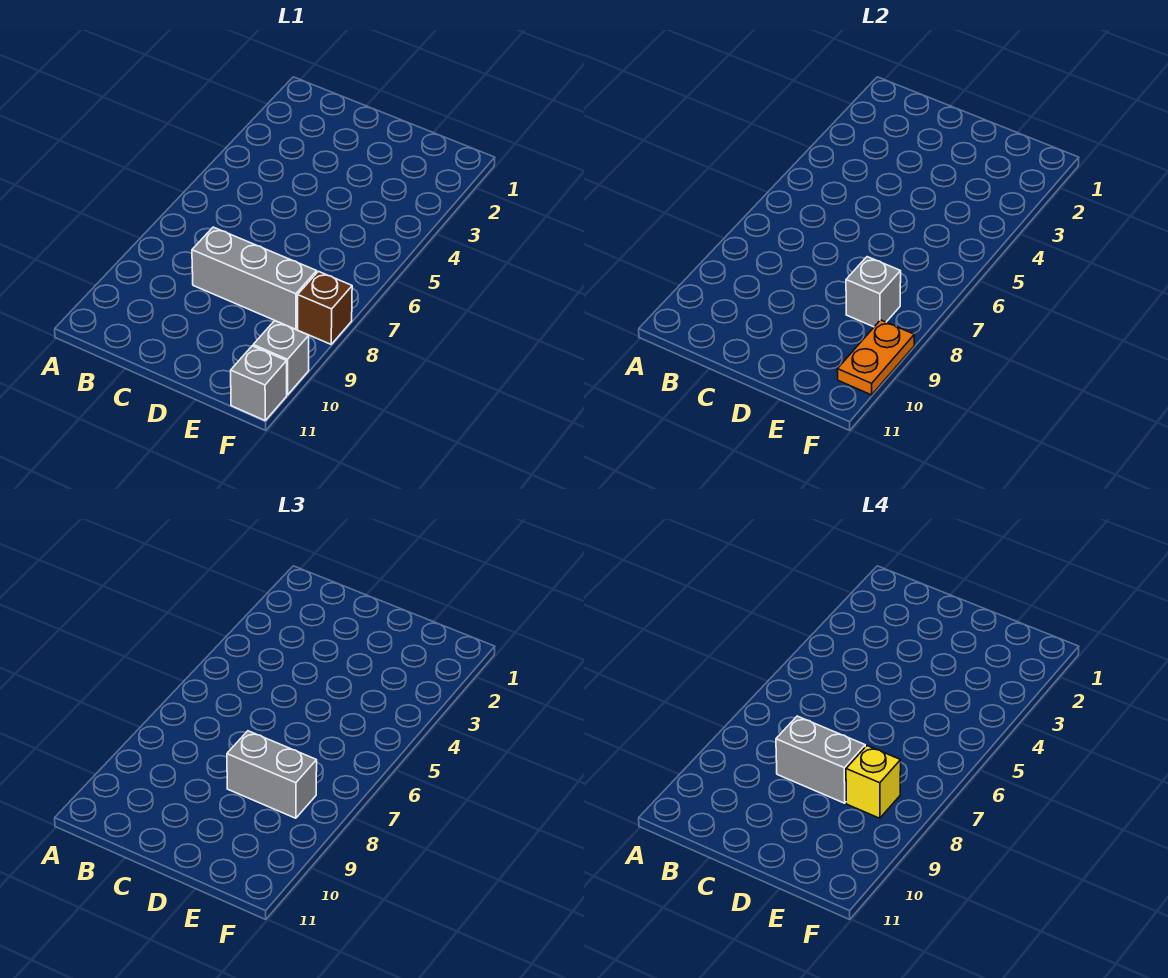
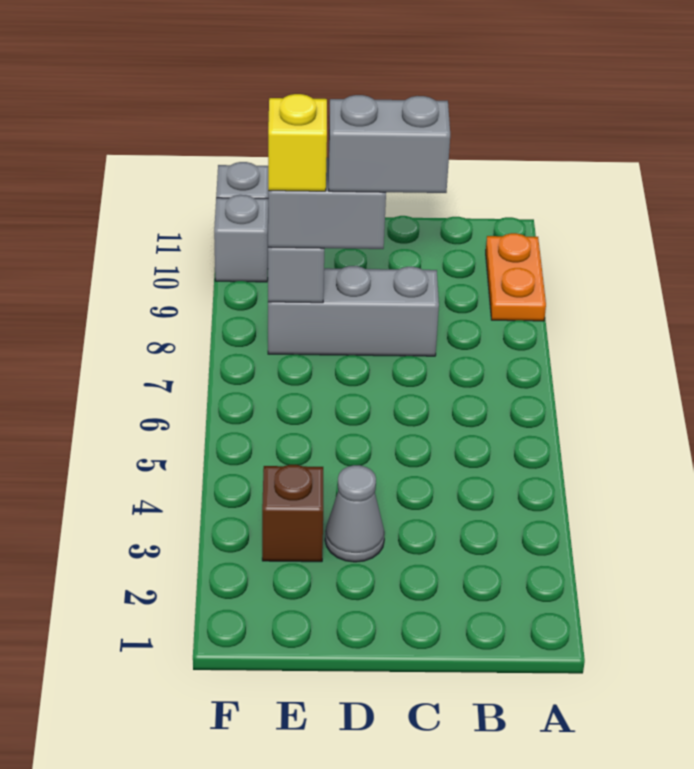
none -> grey cone D3 level 1
brown brick F8 level 1 -> brown brick E3 level 1
orange plate F9:F10 level 2 -> orange plate A9:A10 level 1

